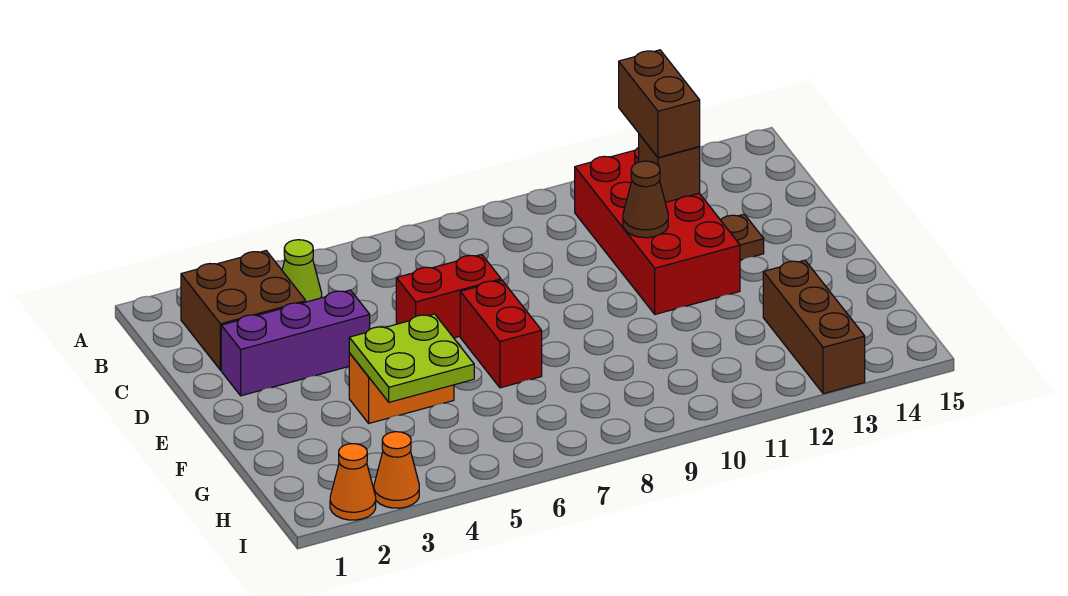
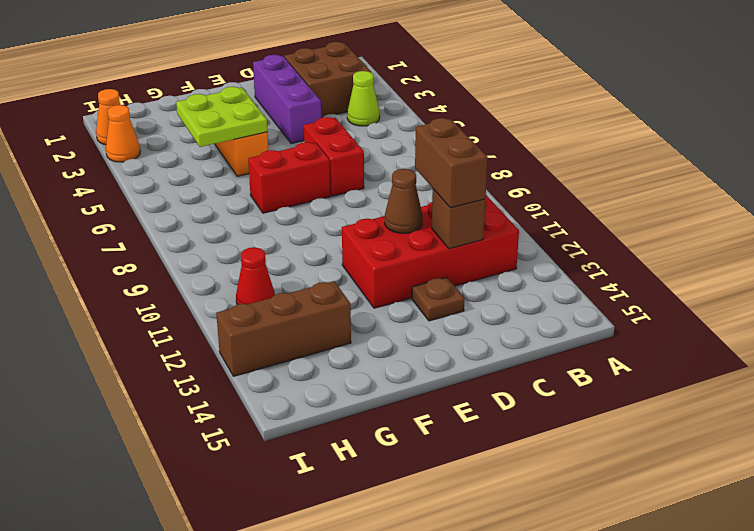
brown brick B12:C12 level 3 -> brown brick C11:C12 level 3
none -> red cone H11 level 1

